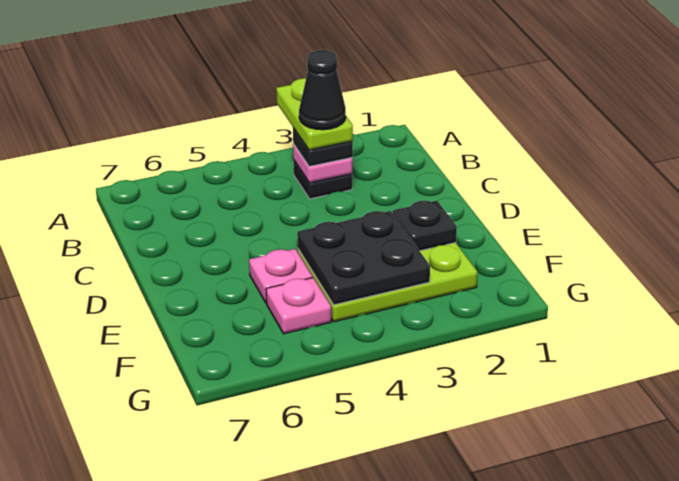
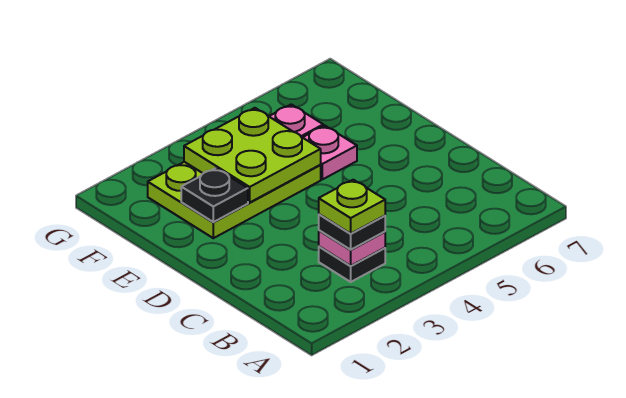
lime plate A3:B3 level 4 -> lime plate B3 level 4
black cone B3 level 5 -> none
black plate E3:F4 level 2 -> lime plate E3:F4 level 2

